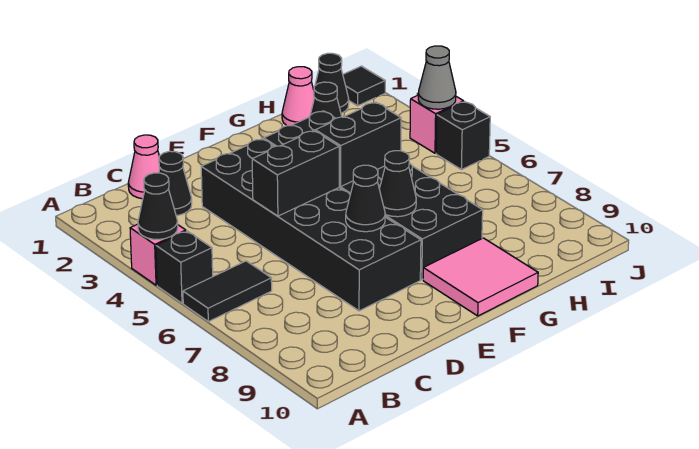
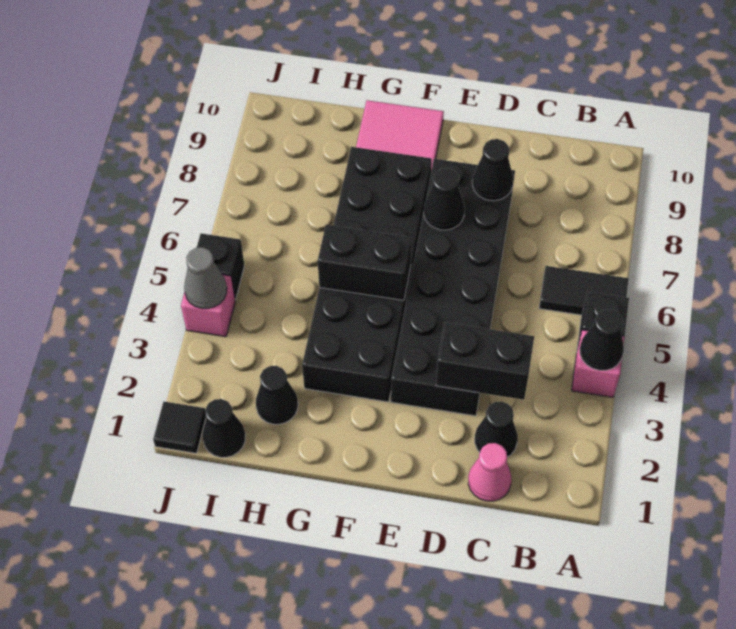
black brick D5:E5 level 2 -> black brick C3:D3 level 2
black cone F7 level 2 -> black cone D8 level 2
pink cone H1 level 1 -> none

